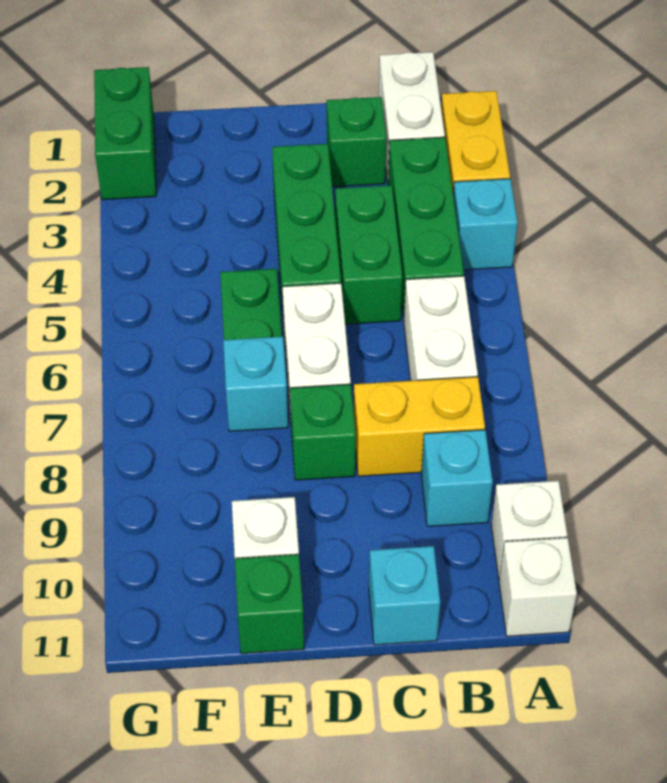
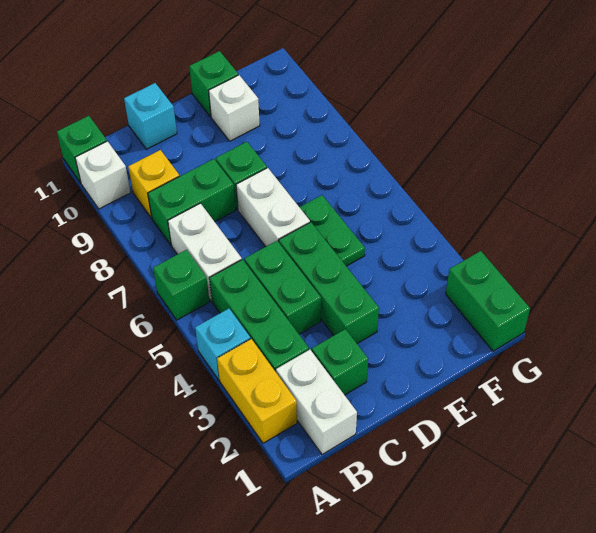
none -> green brick A6 level 1
white brick A11 level 1 -> green brick A11 level 1
yellow brick B8:C8 level 1 -> green brick B8:C8 level 1
cyan brick B9 level 1 -> yellow brick B9 level 1
cyan brick E7 level 1 -> none

